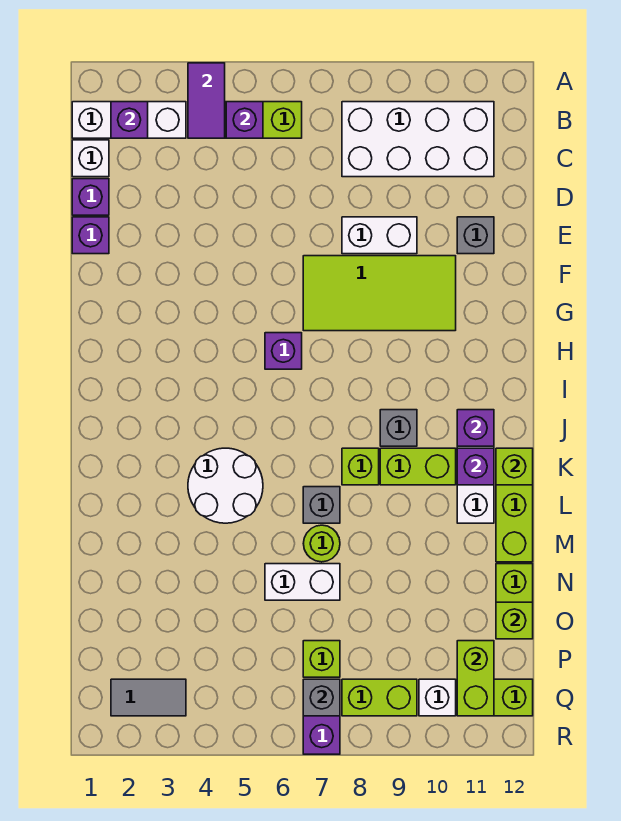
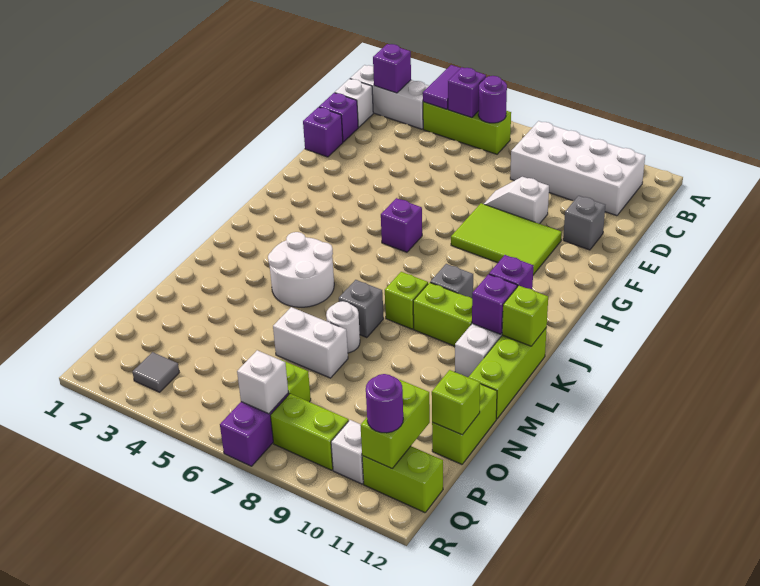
none -> purple round brick B6 level 2
white brick E8:E9 level 1 -> white slope E8:E9 level 1 top 9
lime tile F7:G10 level 1 -> lime tile F8:G10 level 1
lime round brick M7 level 1 -> white round brick M7 level 1
grey tile Q2:Q3 level 1 -> grey tile Q3 level 1
grey brick Q7 level 2 -> white brick Q7 level 2
none -> purple round brick Q11 level 3

